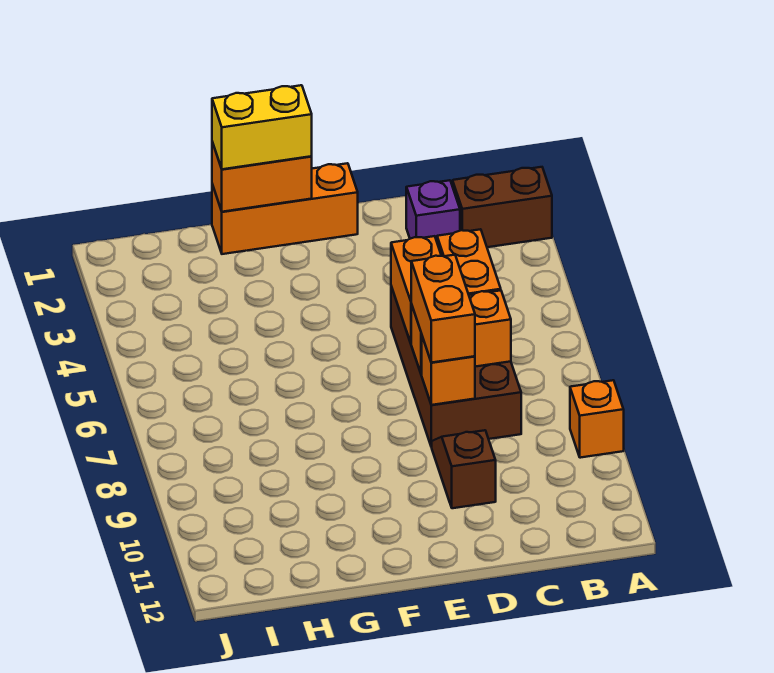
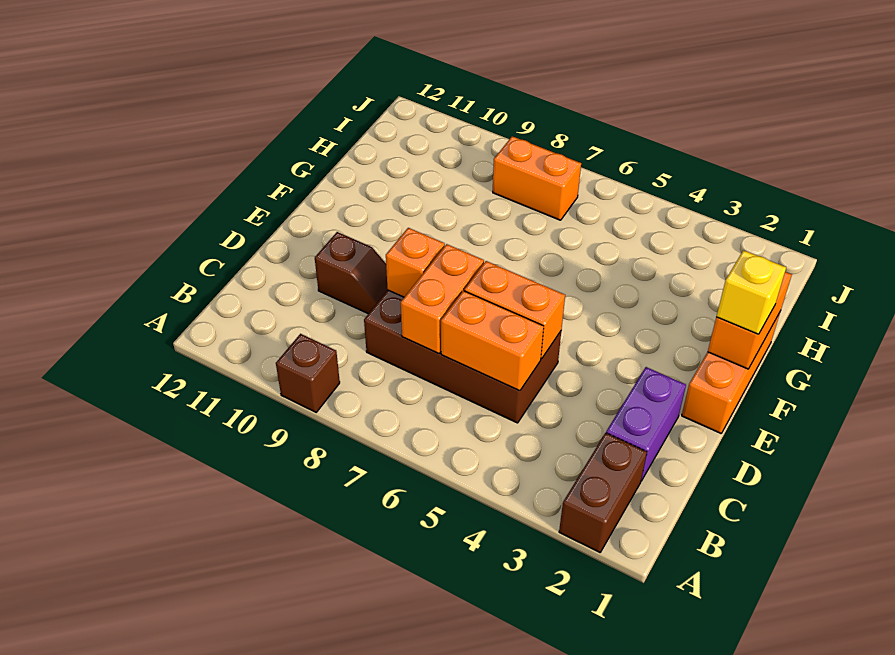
orange brick A9 level 1 -> brown brick A9 level 1
purple brick C2 level 1 -> purple brick C2:D2 level 1
orange brick D7:D8 level 3 -> orange brick I7:I8 level 1
yellow brick F1:G1 level 3 -> yellow brick F1 level 3

